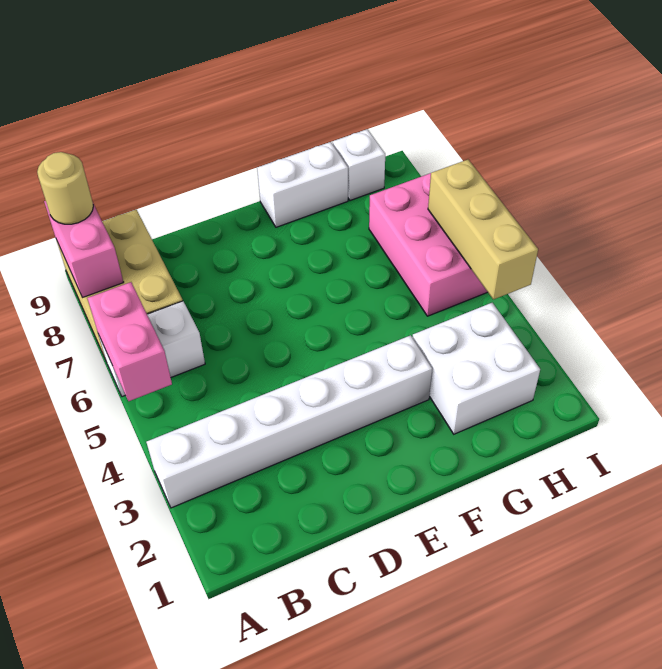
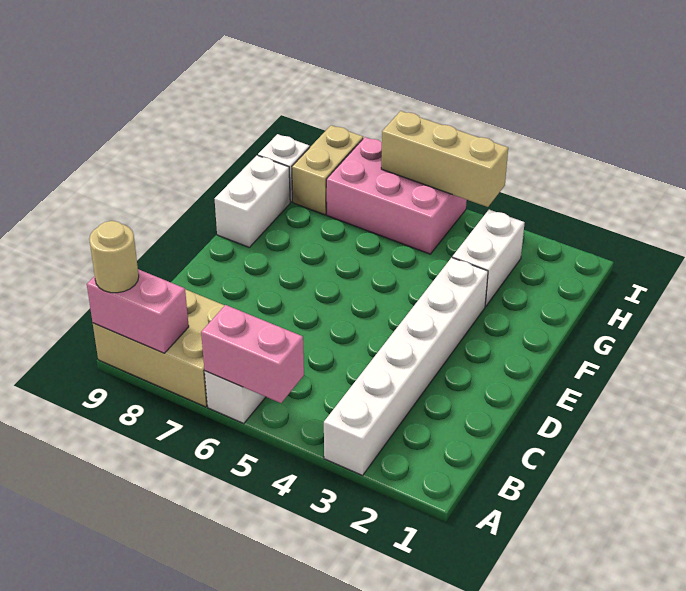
white brick G2:H3 level 1 -> white brick G3:H3 level 1
none -> tan brick H8:I8 level 1

